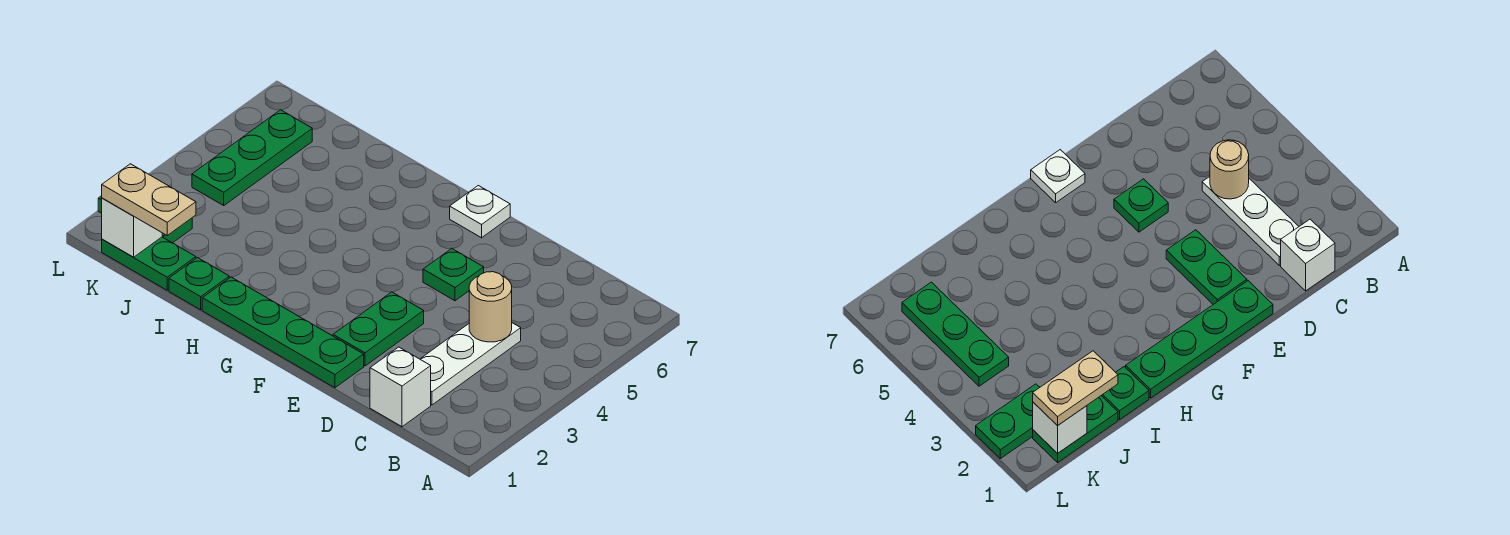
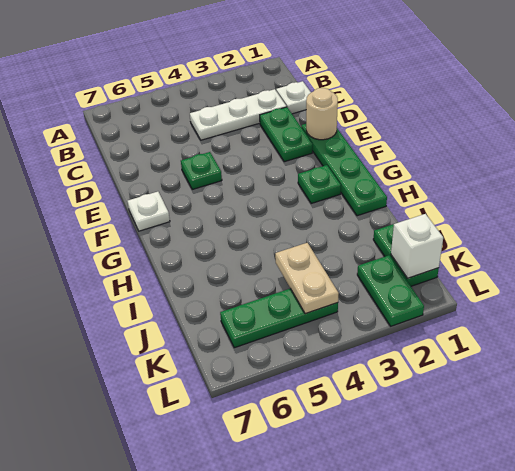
white brick C1 level 1 -> white plate C1 level 1
tan round brick C4 level 2 -> tan round brick E1 level 2
green plate E2:E3 level 1 -> green plate D2:E2 level 1
green plate I1 level 1 -> green plate G2 level 1
tan plate J1:K1 level 3 -> tan plate J4:K4 level 2

